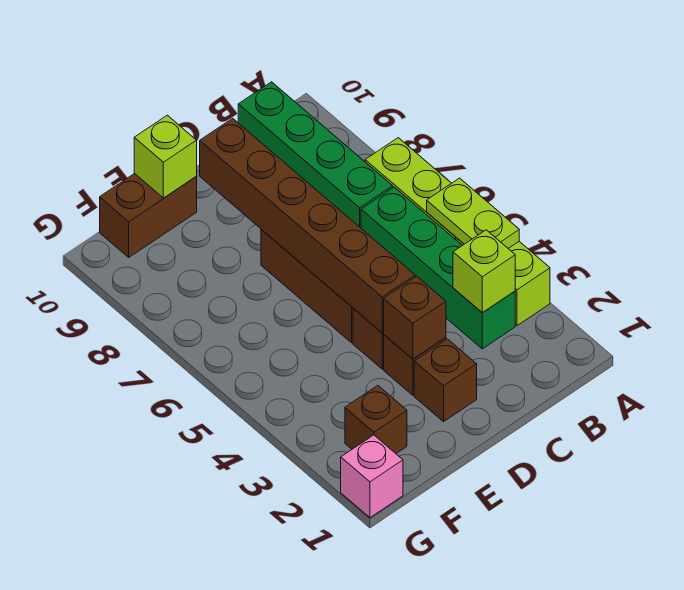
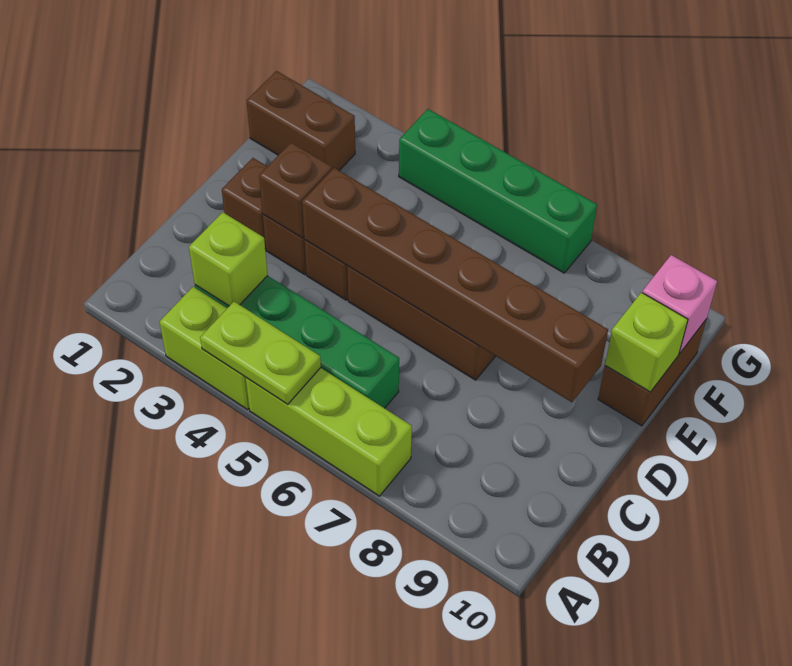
green brick B7:B10 level 1 -> green brick G4:G7 level 1
brown brick F2 level 1 -> brown brick F1:F2 level 1
pink brick G1 level 1 -> pink brick F10 level 2

